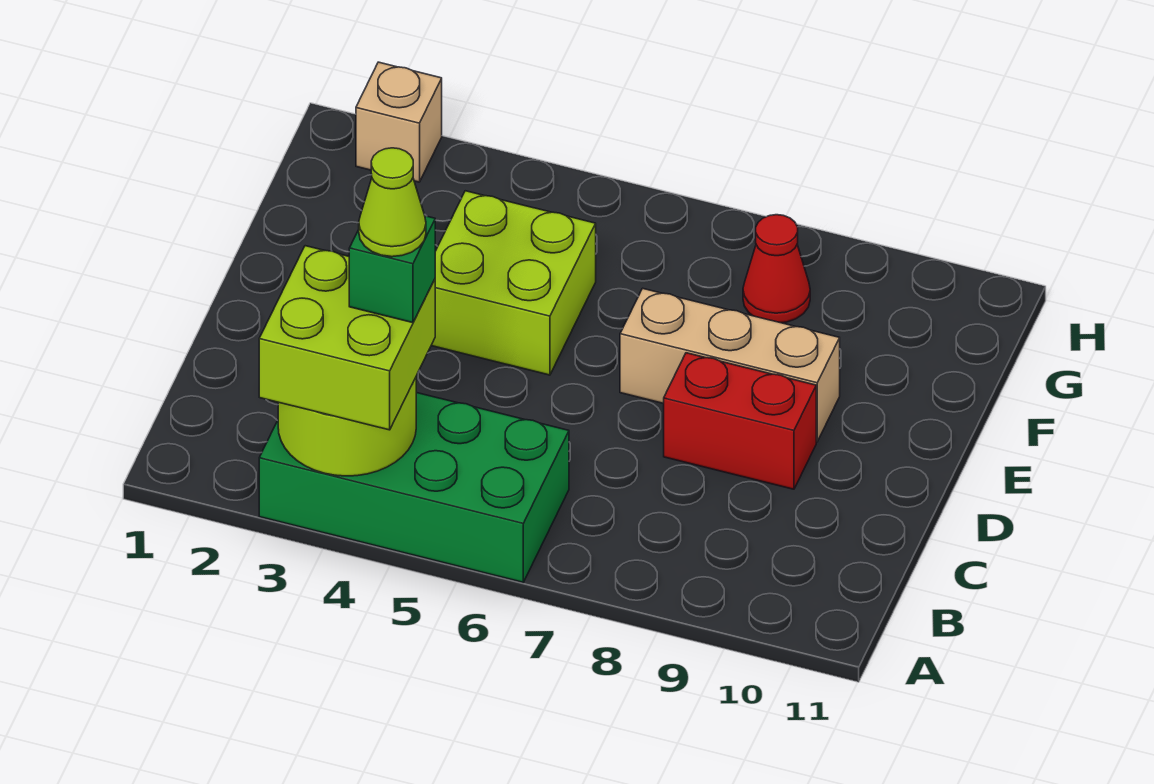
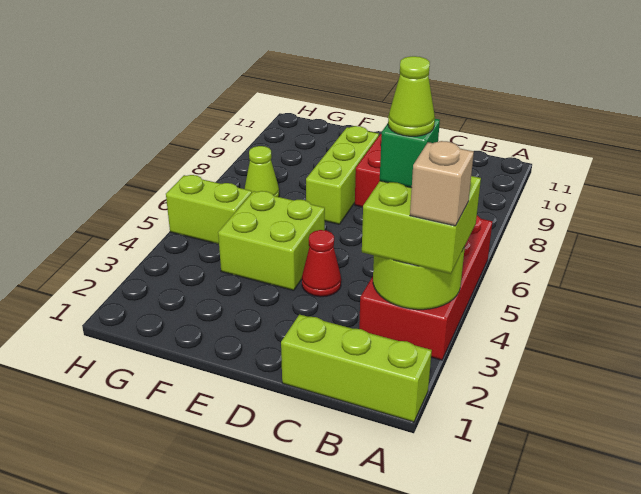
none -> lime brick A1:C1 level 1
green brick A3:B6 level 1 -> red brick A3:B6 level 1
tan brick E7:E9 level 1 -> lime brick E7:E9 level 1
none -> lime brick G5:H5 level 1
none -> lime cone G7 level 1
red cone G8 level 1 -> red cone D4 level 1
tan brick H2 level 1 -> tan brick A3 level 4

